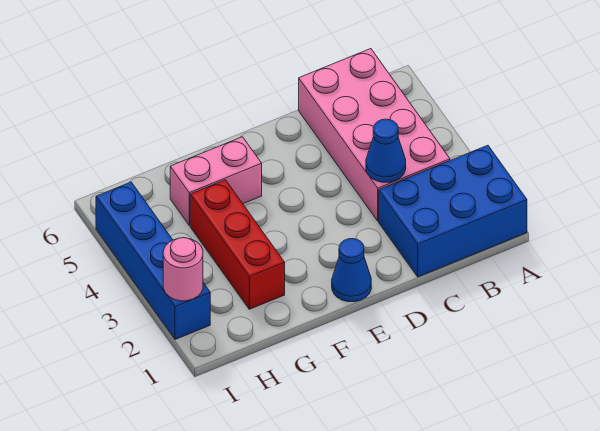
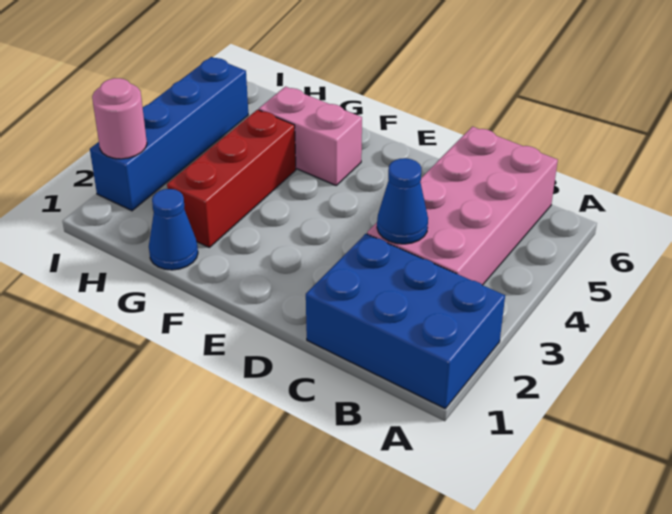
blue cone E1 level 1 -> blue cone G1 level 1

